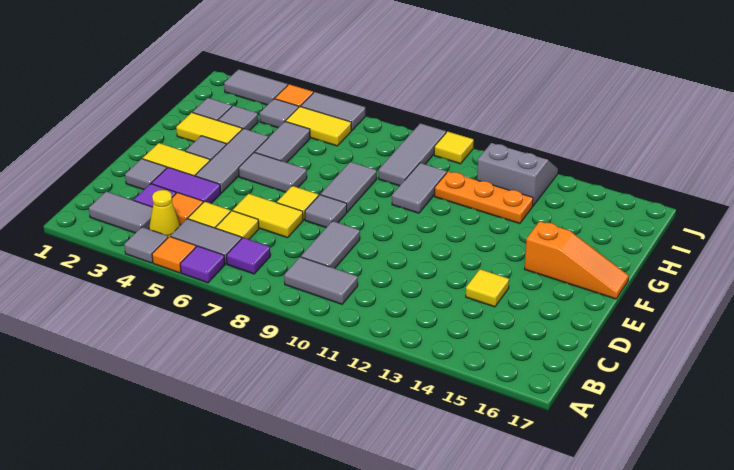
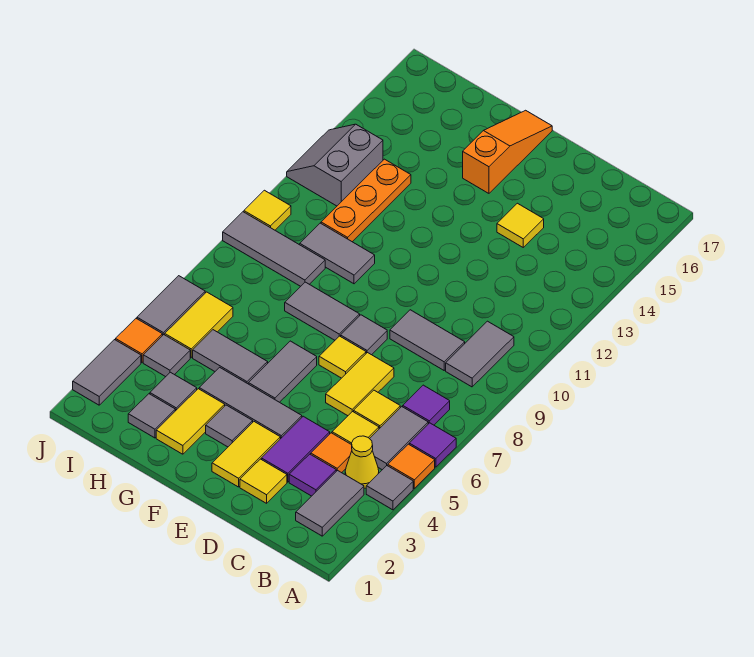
grey tile D2 level 1 -> yellow tile D2 level 1

